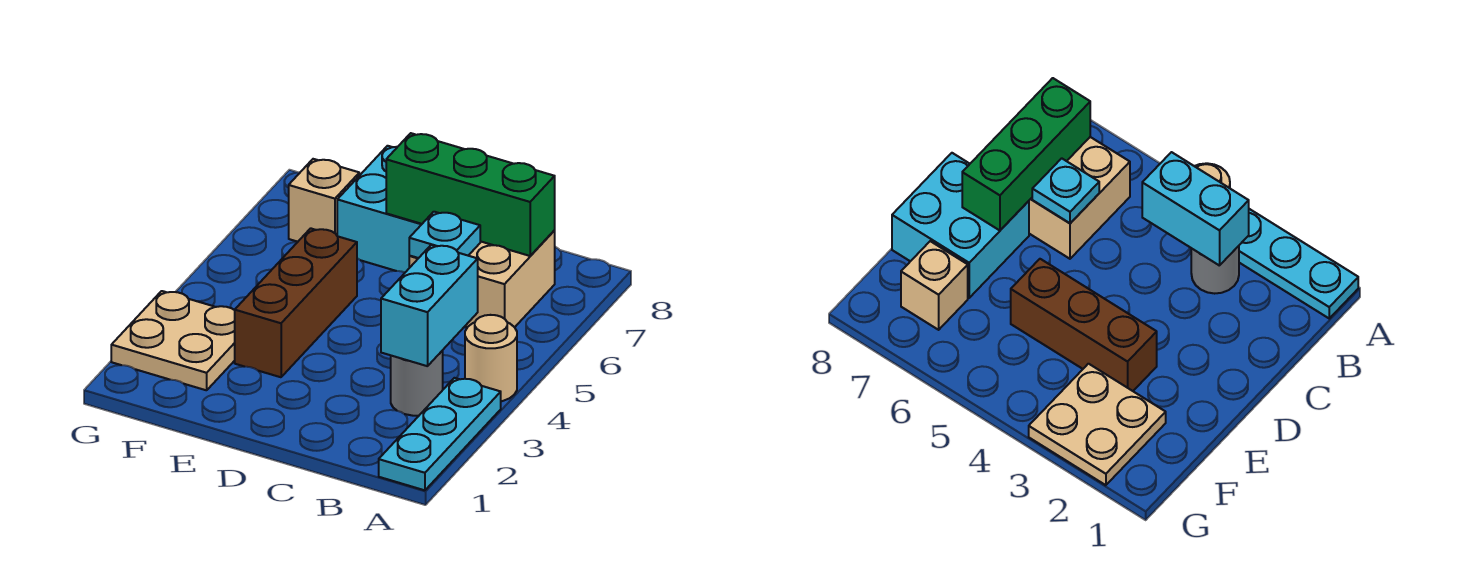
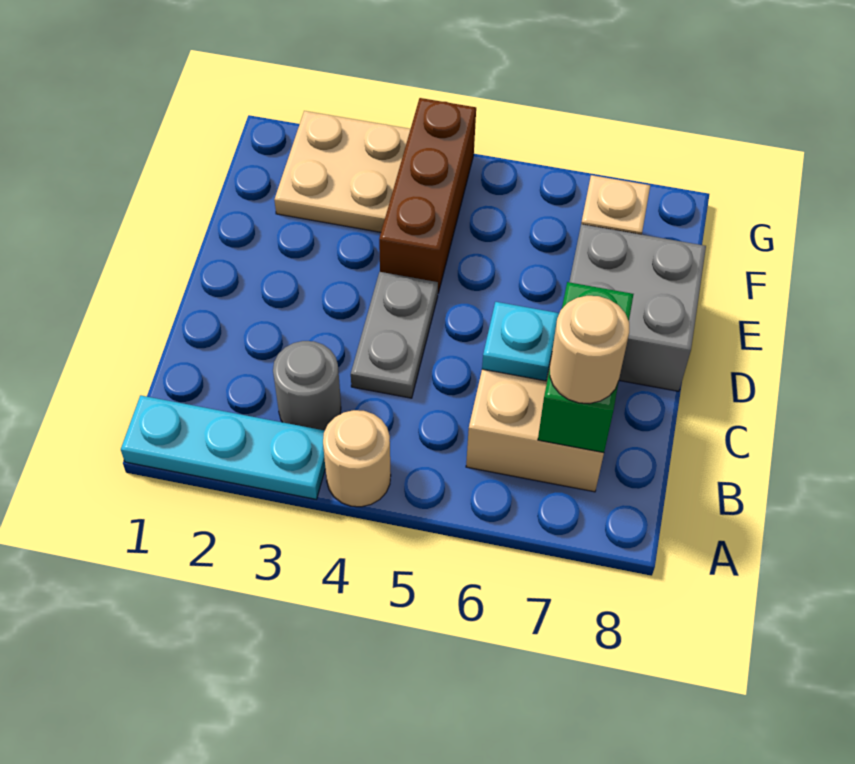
cyan brick B3:B4 level 2 -> none
green brick B7:D7 level 2 -> green brick B7:C7 level 2
none -> tan round brick B7 level 3
none -> grey plate C4:D4 level 1
cyan brick D7:E8 level 1 -> grey brick D7:E8 level 1
brown brick E3:E5 level 1 -> brown brick E4:G4 level 1

